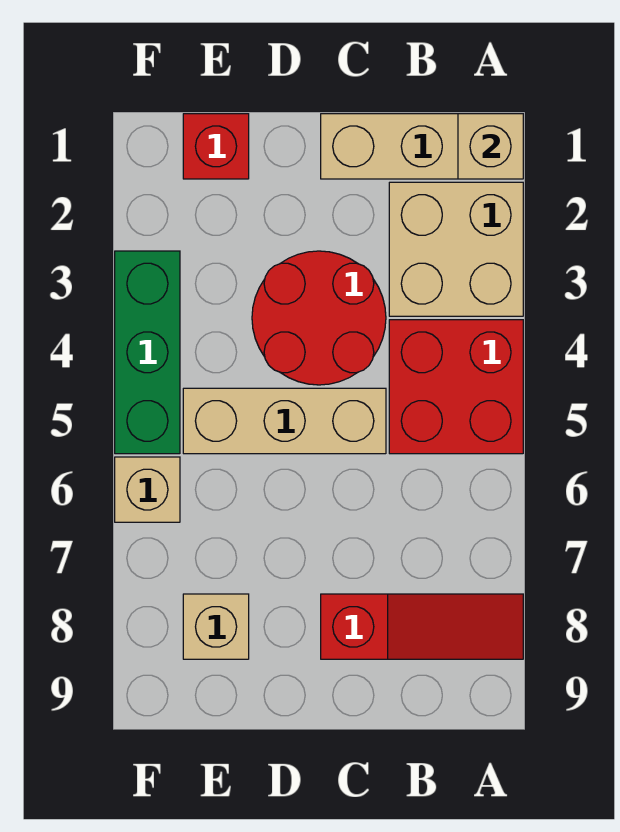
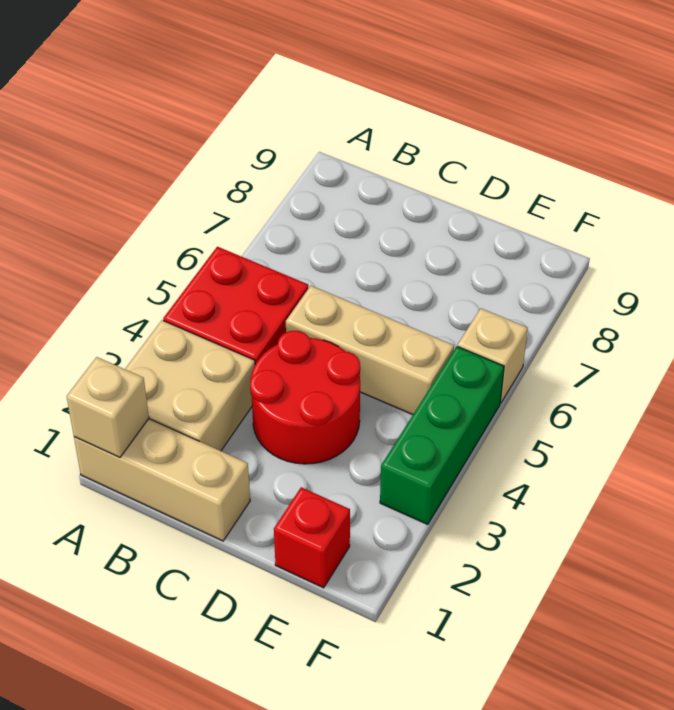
red slope A8:C8 level 1 top C -> none
tan brick E8 level 1 -> none

